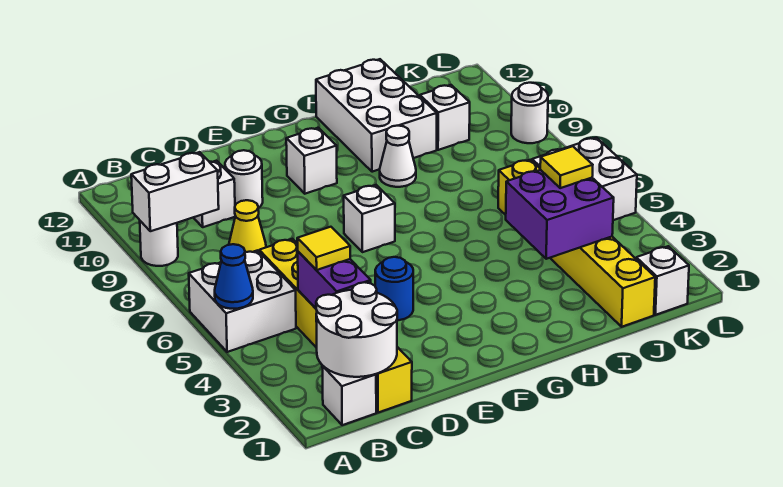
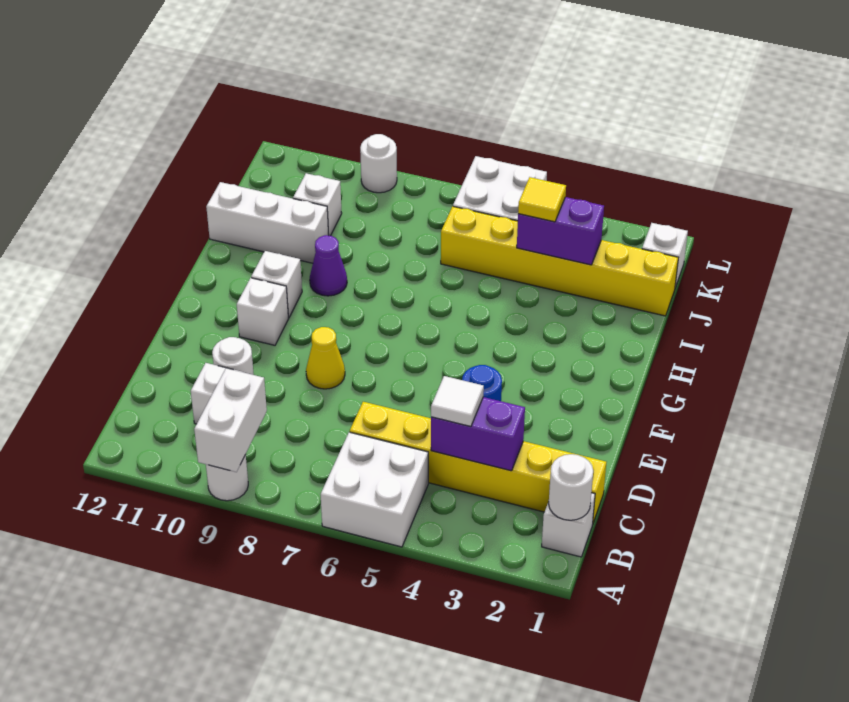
blue cone A5 level 2 -> none
white round brick B1:C2 level 2 -> white round brick B1 level 2
yellow tile C4 level 3 -> white tile C4 level 3
yellow cone C8 level 1 -> yellow cone E8 level 1
white brick F7 level 1 -> white brick G10 level 1
white cone H9 level 1 -> purple cone H9 level 1
white brick H10:I12 level 1 -> white brick I10:I12 level 1
purple brick I3:J4 level 2 -> purple brick J3:J4 level 2

